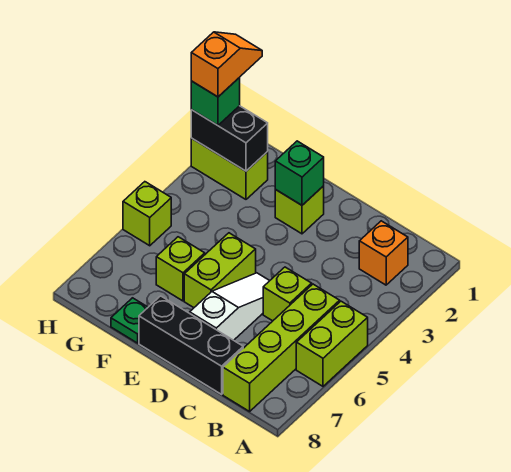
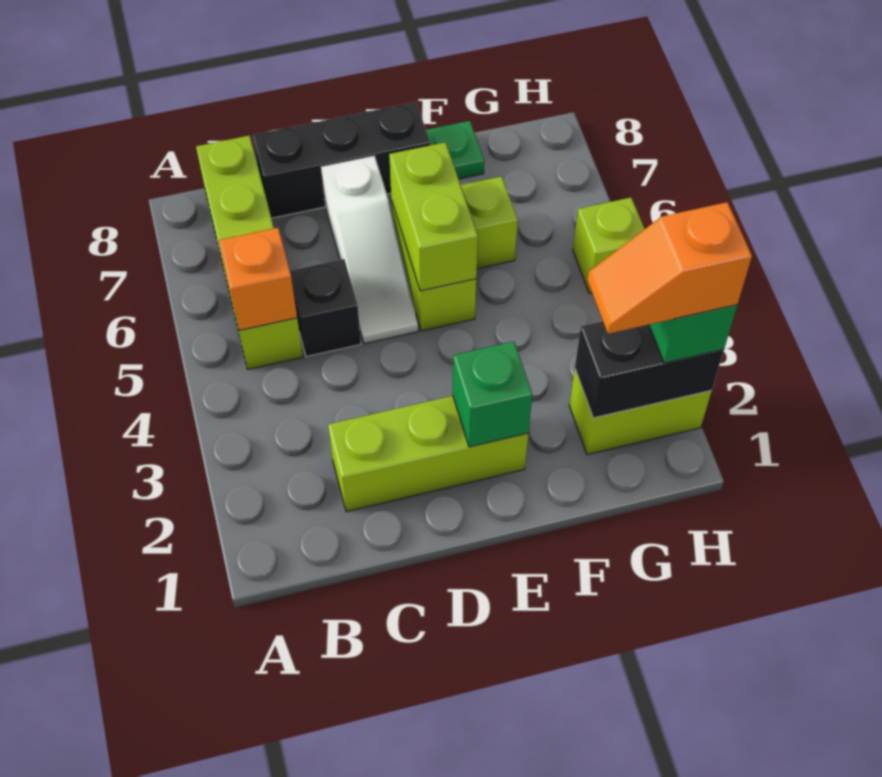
lime brick A5:A6 level 1 -> lime brick E5:E6 level 2
orange brick B2 level 1 -> orange brick B5 level 2
lime brick C5 level 1 -> black brick C5 level 1
lime brick E2 level 1 -> lime brick C2:E2 level 1
orange slope H1:H2 level 4 top 2 -> orange slope G2:H2 level 4 top H

